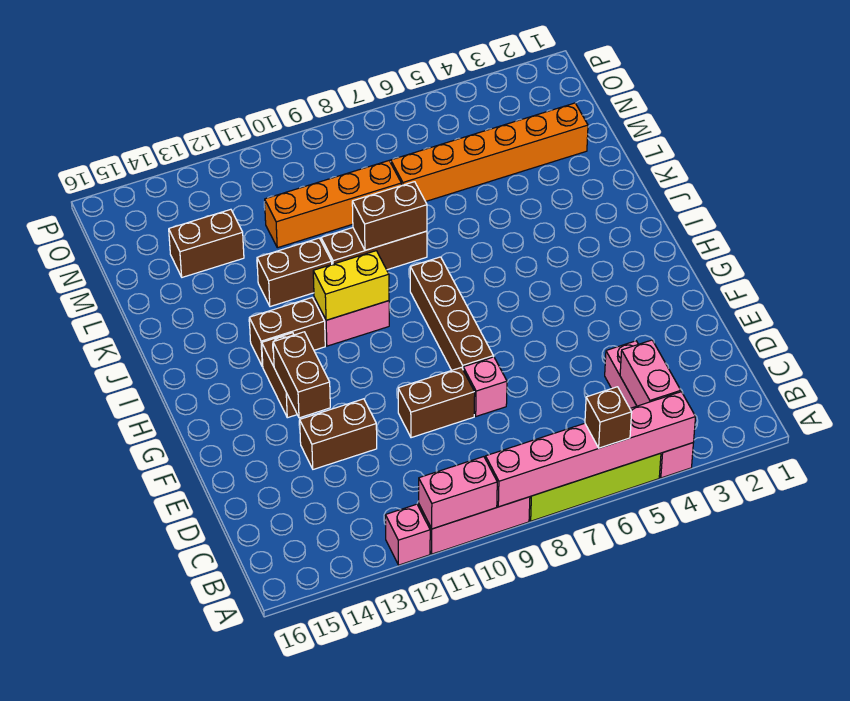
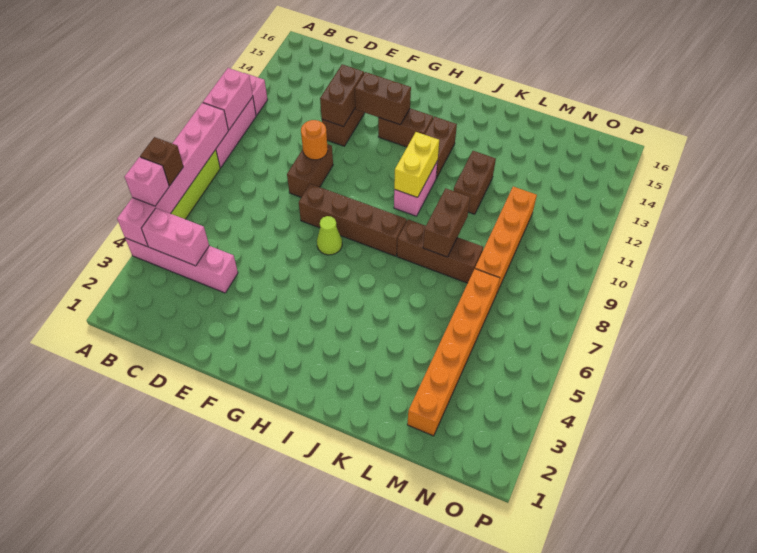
pink brick E8 level 1 -> pink brick A5 level 3
none -> orange round brick E10 level 2
none -> lime cone G7 level 1
brown brick K8:K10 level 1 -> brown brick J8:L8 level 1
brown brick M13:M14 level 1 -> brown brick E12:E13 level 2

